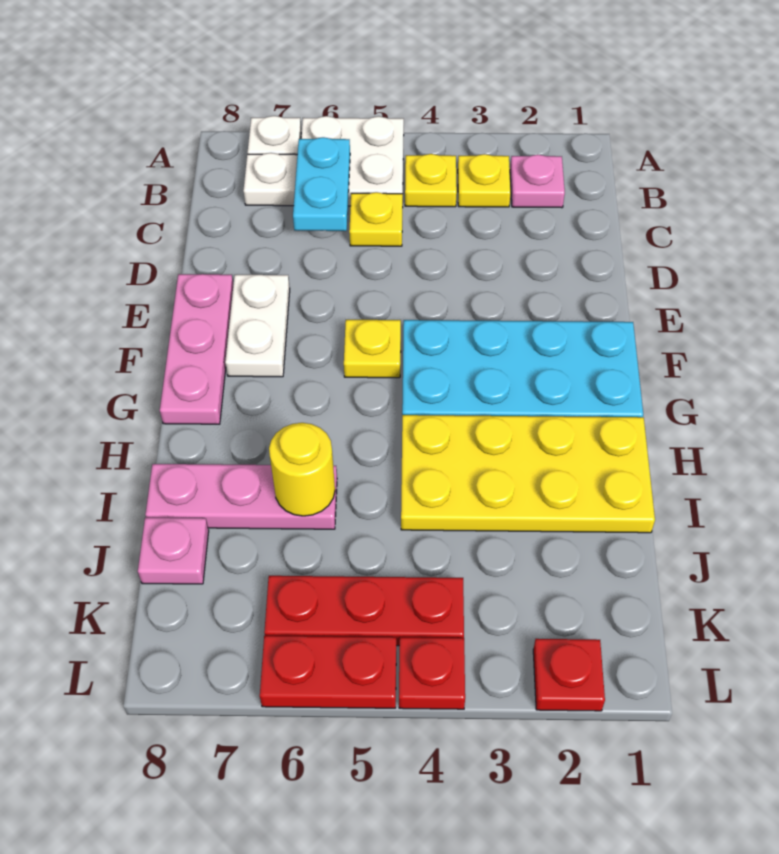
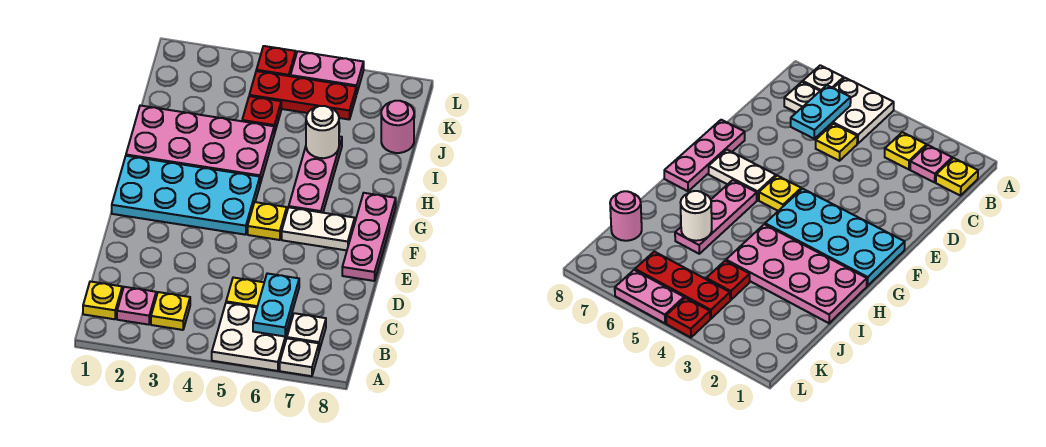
yellow plate B4 level 1 -> yellow plate B1 level 1
white plate E7:F7 level 1 -> white plate F6:F7 level 1
yellow plate H1:I4 level 1 -> pink plate H1:I4 level 1
pink plate I6:I8 level 1 -> pink plate G6:I6 level 1
yellow round brick I6 level 2 -> white round brick I6 level 2
pink plate J8 level 1 -> pink round brick J8 level 1
red plate L2 level 1 -> red plate J4 level 1
red plate L5:L6 level 1 -> pink plate L5:L6 level 1

